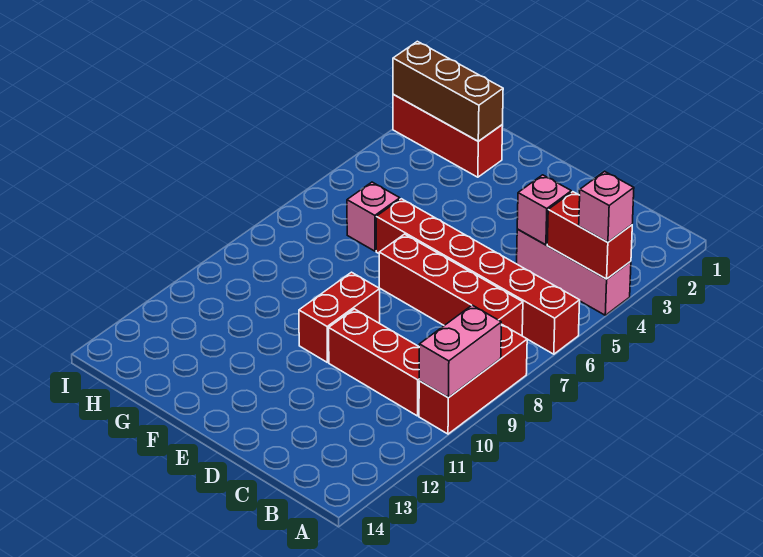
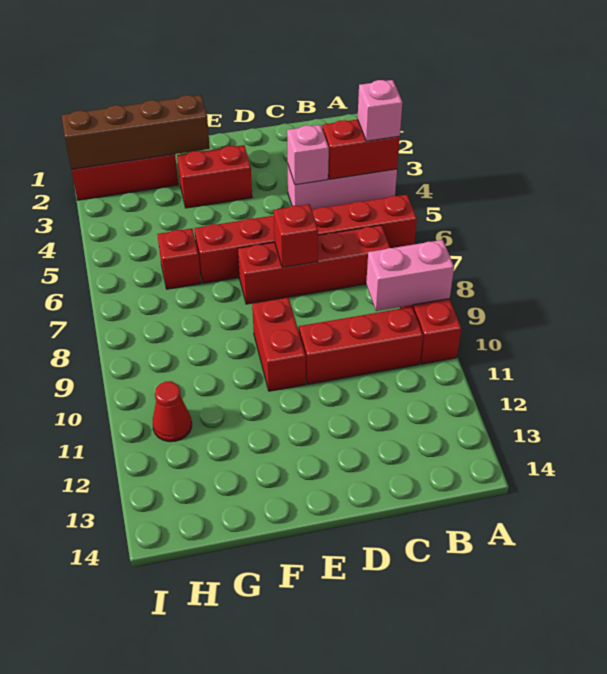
pink brick A9:A10 level 2 -> pink brick A9:B9 level 2
none -> red brick D7 level 2
none -> red brick E3:F3 level 1
brown brick G2:I2 level 2 -> brown brick F2:I2 level 2
pink brick G6 level 1 -> red brick G6 level 1
none -> red cone H11 level 1

